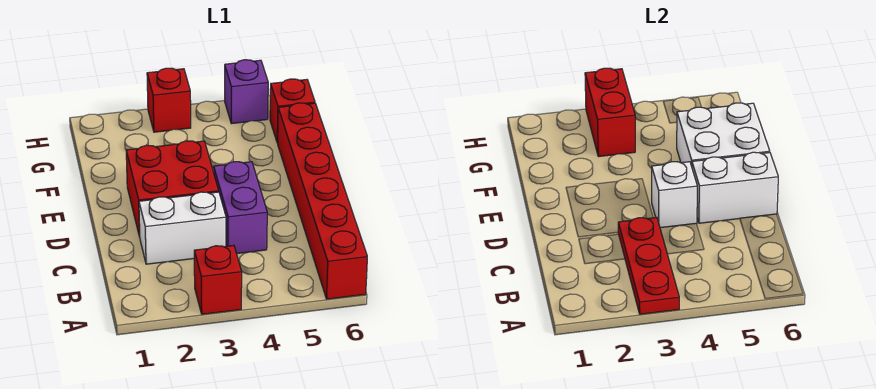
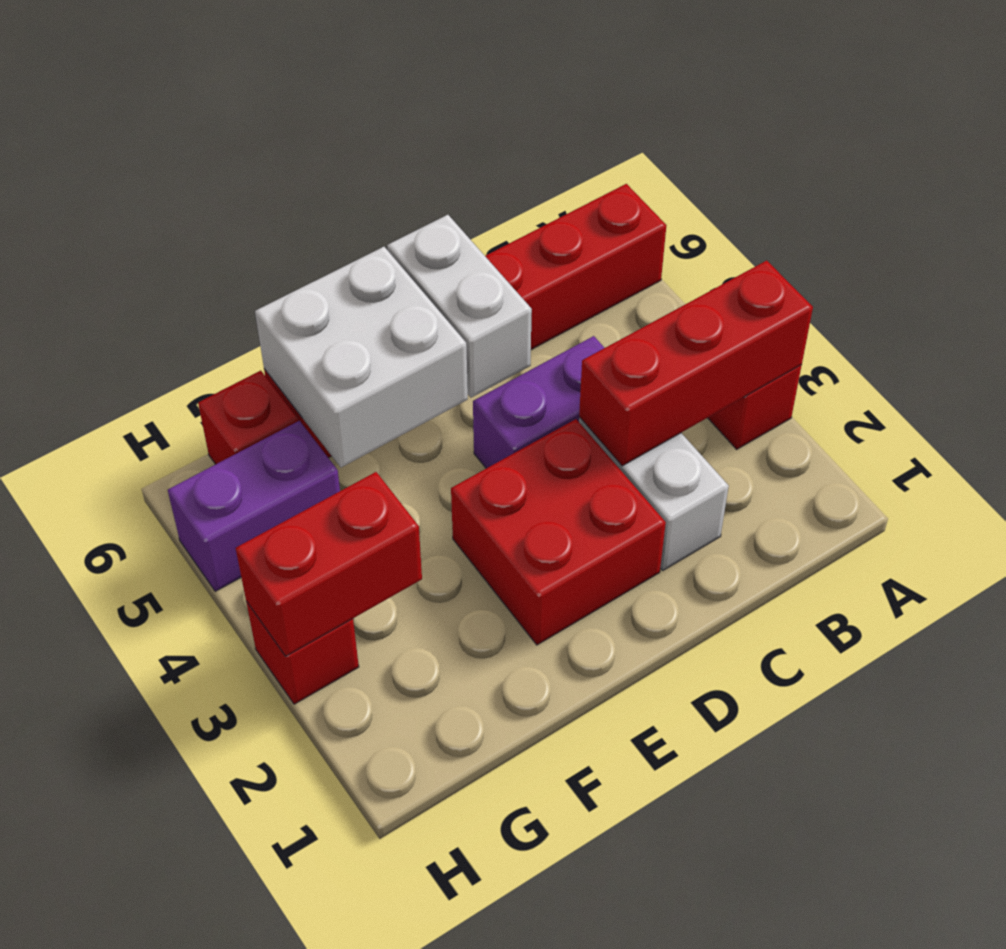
red plate A3:C3 level 2 -> red brick A3:C3 level 2
white brick D4 level 2 -> none
purple brick H5 level 1 -> purple brick G5:H5 level 1

